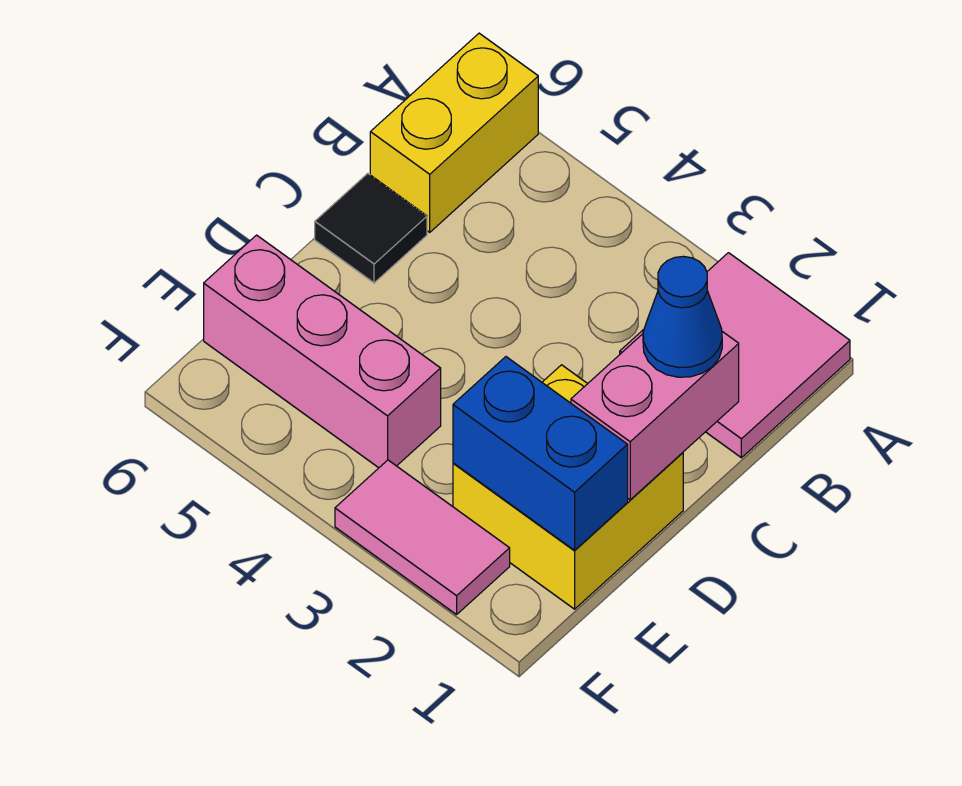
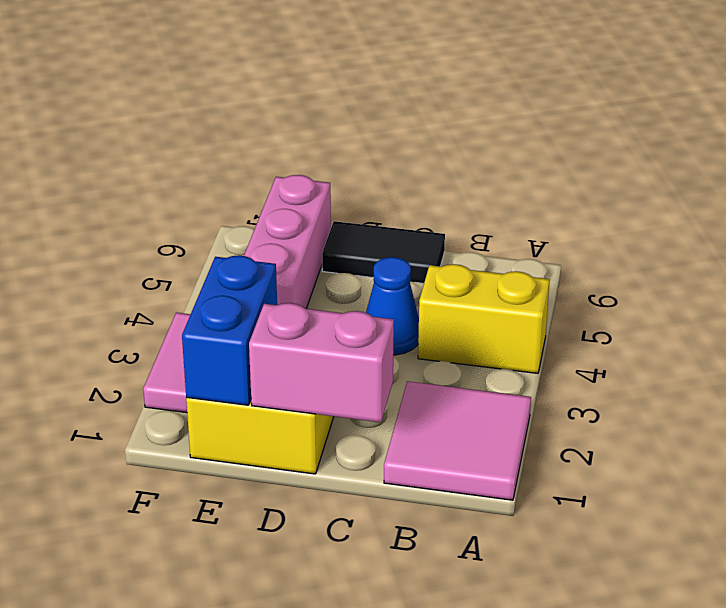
yellow brick A6:B6 level 1 -> yellow brick A4:B4 level 1
blue cone C1 level 3 -> blue cone C4 level 1
black tile C6 level 1 -> black tile C6:D6 level 1

